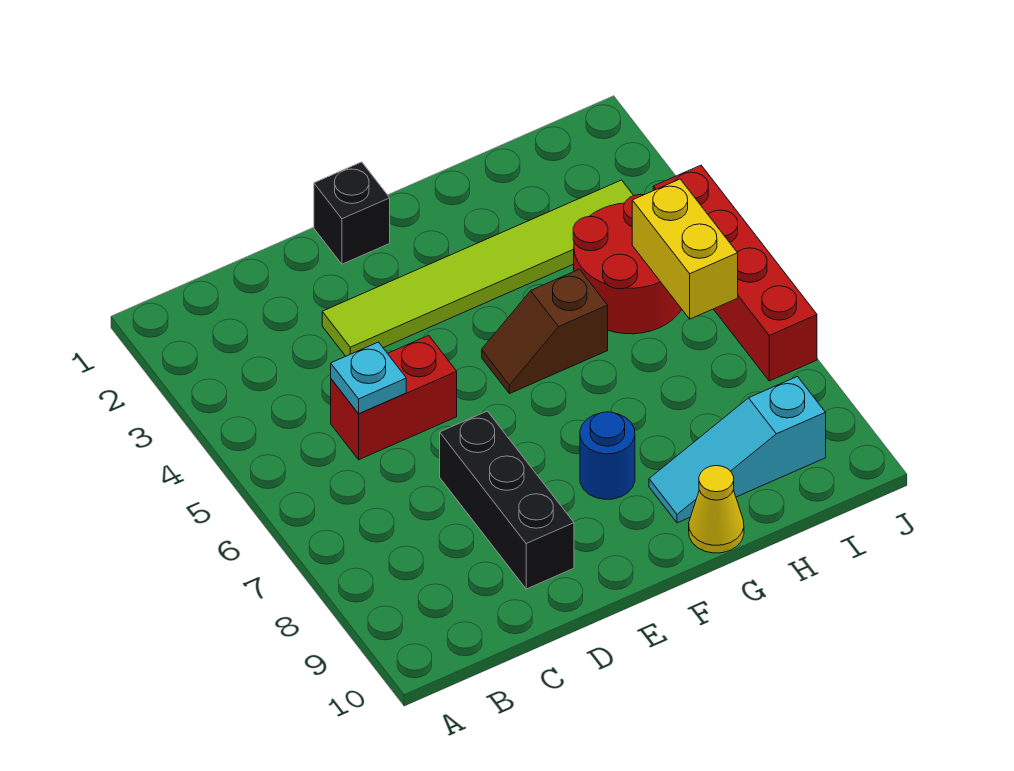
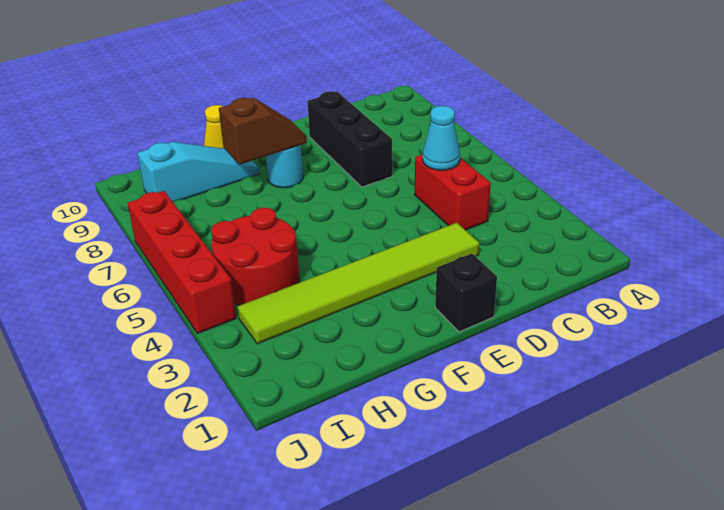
red brick C5:D5 level 1 -> red brick C4:C5 level 1
cyan plate C5 level 2 -> cyan cone C5 level 2
brown slope F5:G5 level 1 top G -> brown slope F8:G8 level 2 top G
blue round brick F8 level 1 -> cyan round brick F8 level 1
yellow brick I5:I6 level 2 -> none

